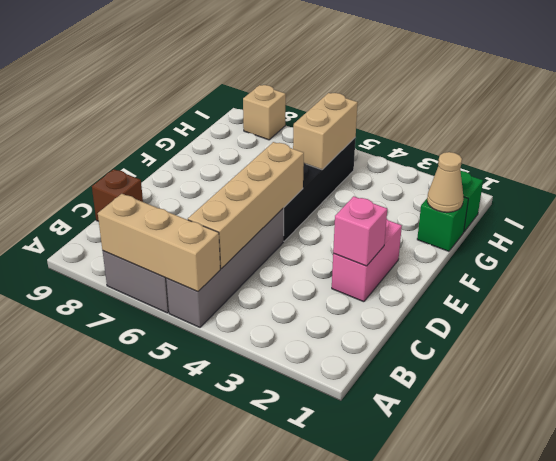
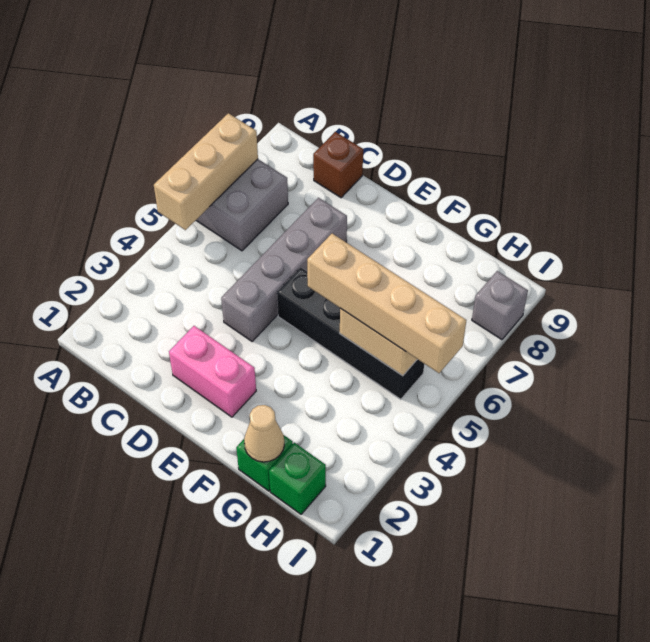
grey brick A5:D5 level 1 -> grey brick D4:D7 level 1
tan brick B5:E5 level 2 -> tan brick F5:I5 level 3
pink brick D2 level 2 -> none
tan brick I8 level 1 -> grey brick I8 level 1

